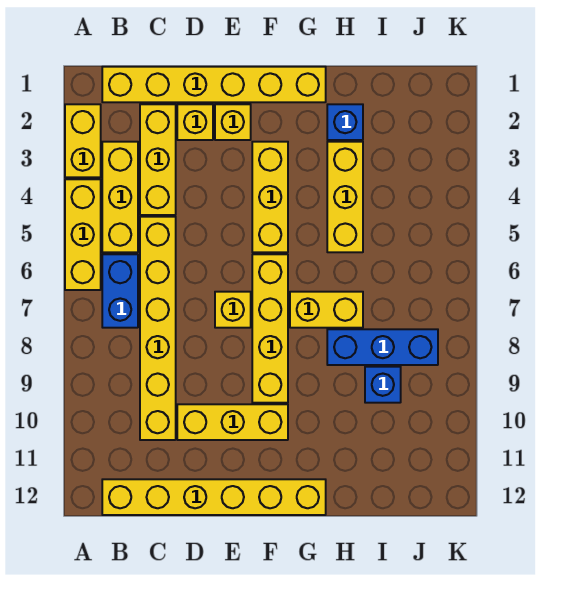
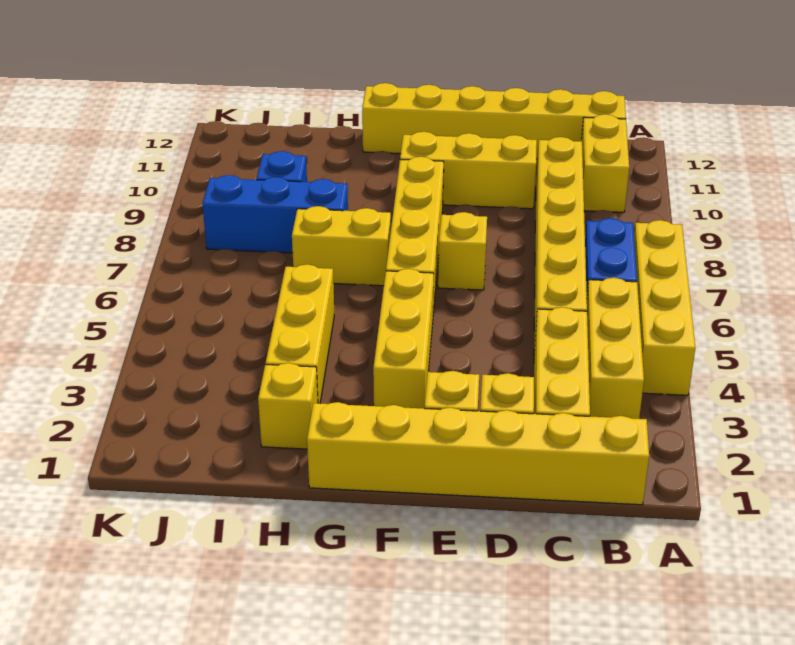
yellow brick A2:A3 level 1 -> yellow brick B10:B11 level 1
yellow brick A4:A6 level 1 -> yellow brick A4:A7 level 1
blue brick H2 level 1 -> yellow brick H2 level 1

